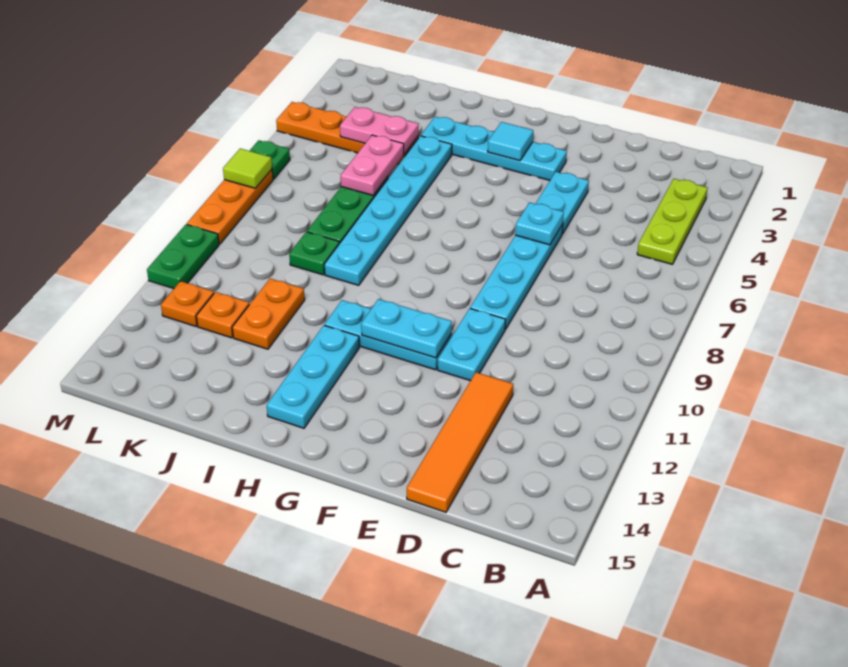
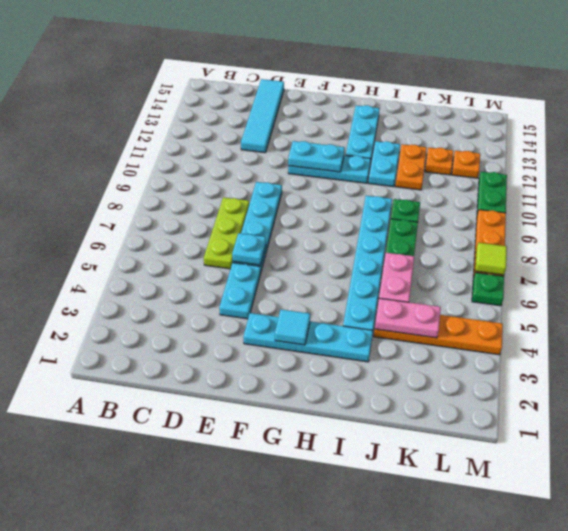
lime plate B3:B5 level 1 -> lime plate D6:D8 level 1
orange tile D12:D15 level 1 -> cyan tile D12:D15 level 1
cyan plate E10:E11 level 1 -> cyan plate I11:I12 level 1

